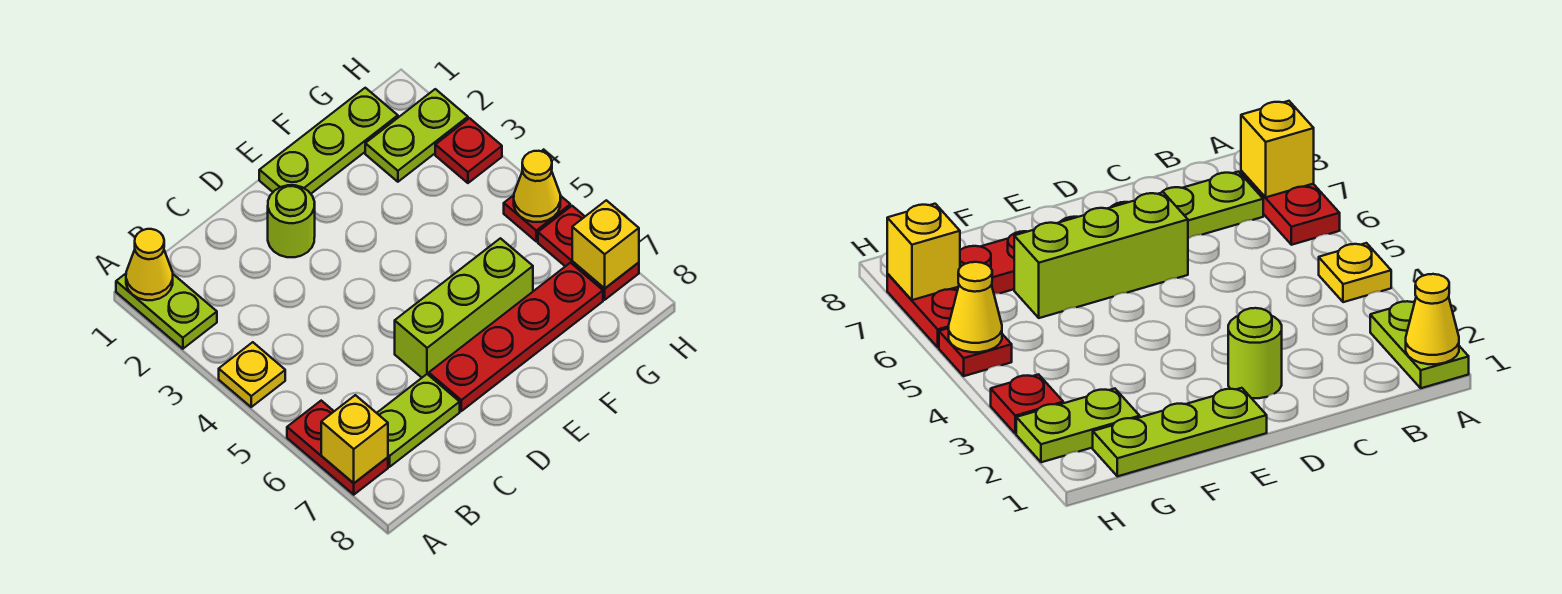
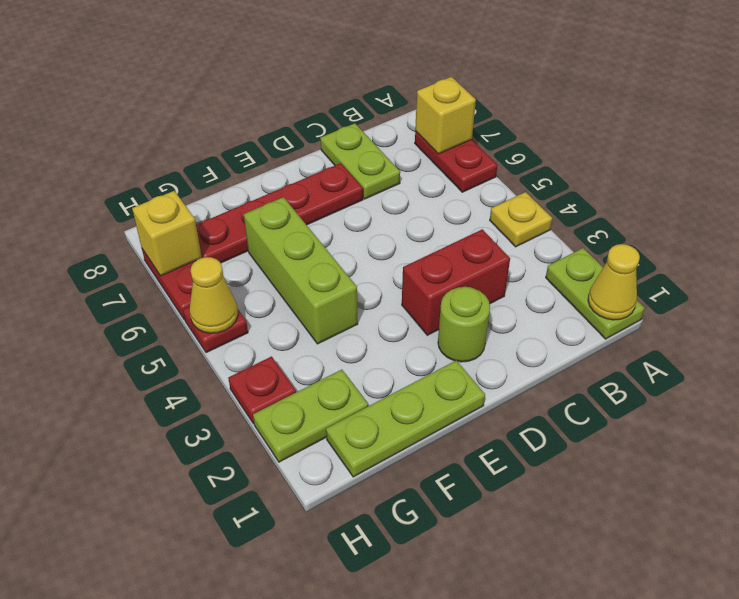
lime plate B7:C7 level 1 -> lime plate C7:C8 level 1
none -> red brick C3:D3 level 1
lime brick D6:F6 level 1 -> lime brick F4:F6 level 1

